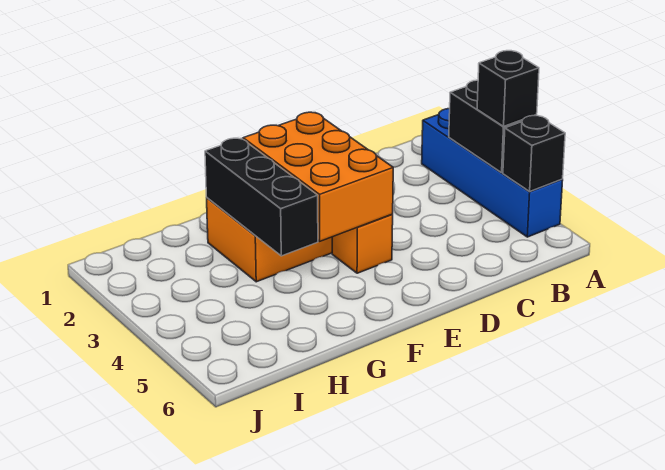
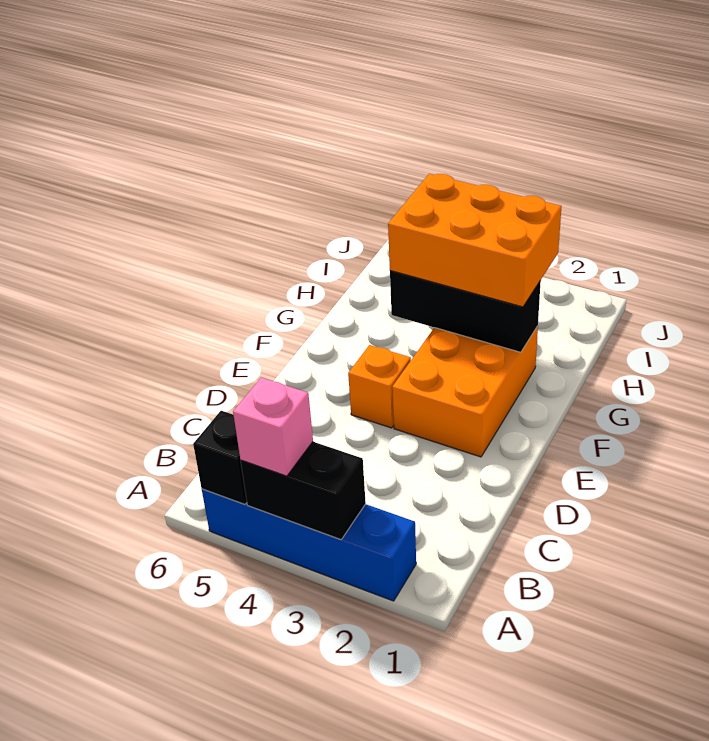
black brick A4 level 3 -> pink brick A4 level 3
orange brick E2:F4 level 2 -> orange brick G2:H4 level 3

